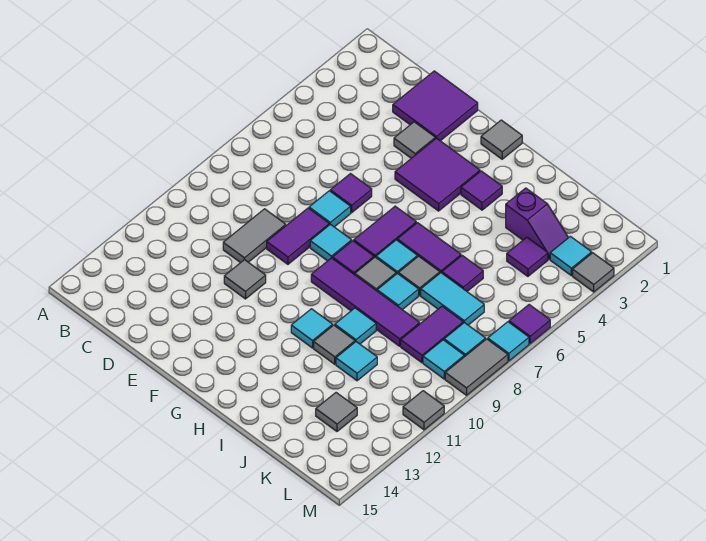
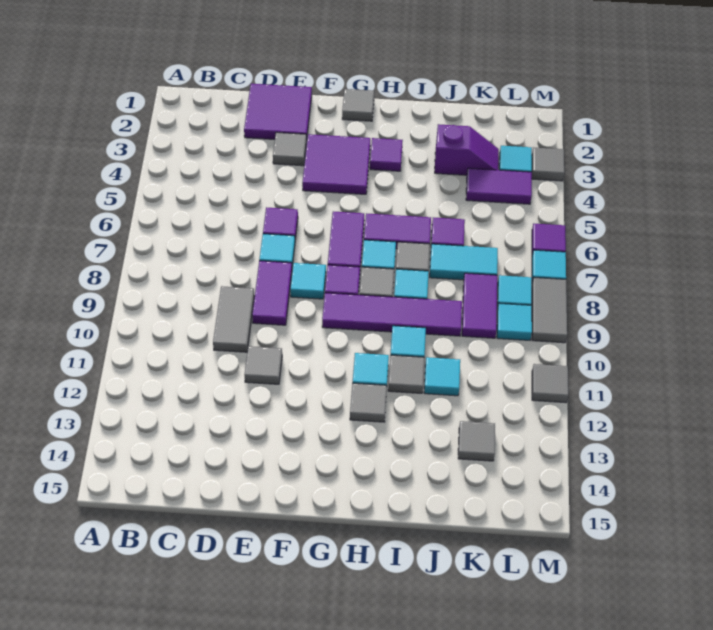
none -> grey tile H12 level 1
purple tile K4 level 1 -> purple tile K4:L4 level 1

